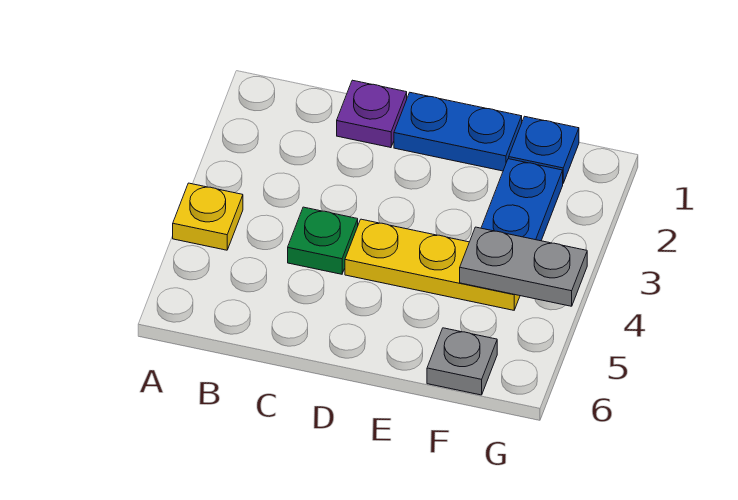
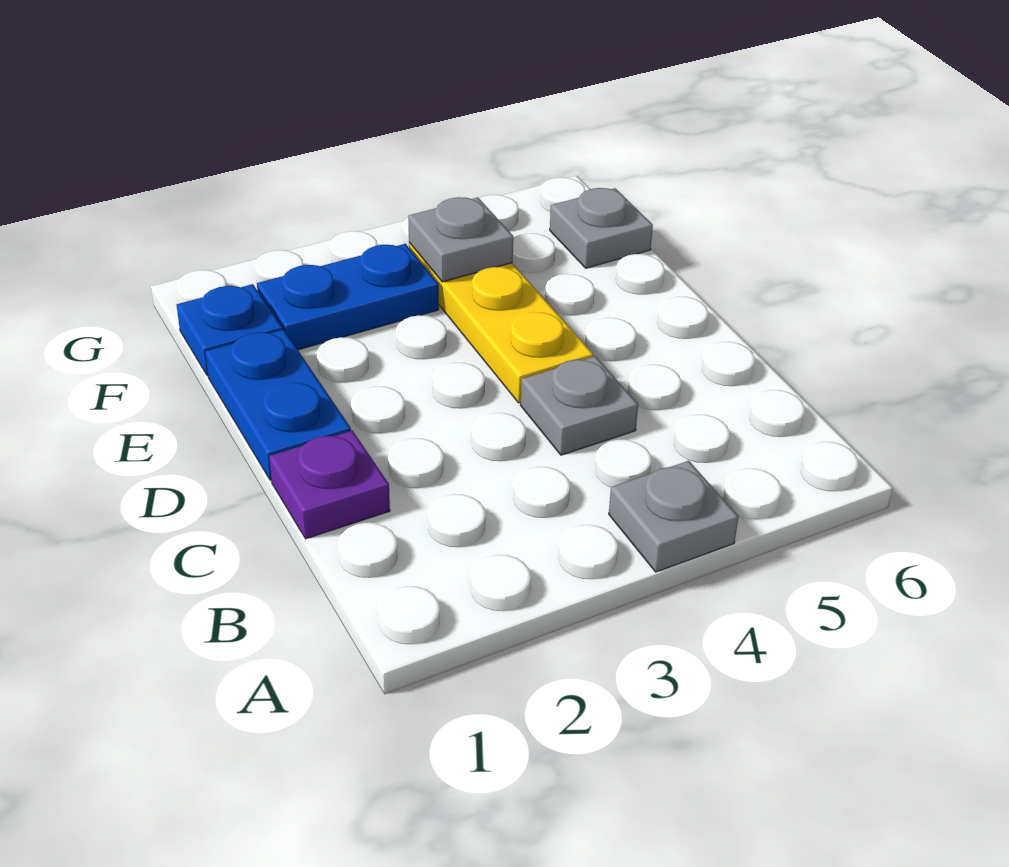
yellow plate A4 level 1 -> grey plate A4 level 1
green plate C4 level 1 -> grey plate C4 level 1
grey plate F4:G4 level 2 -> grey plate F4 level 2

